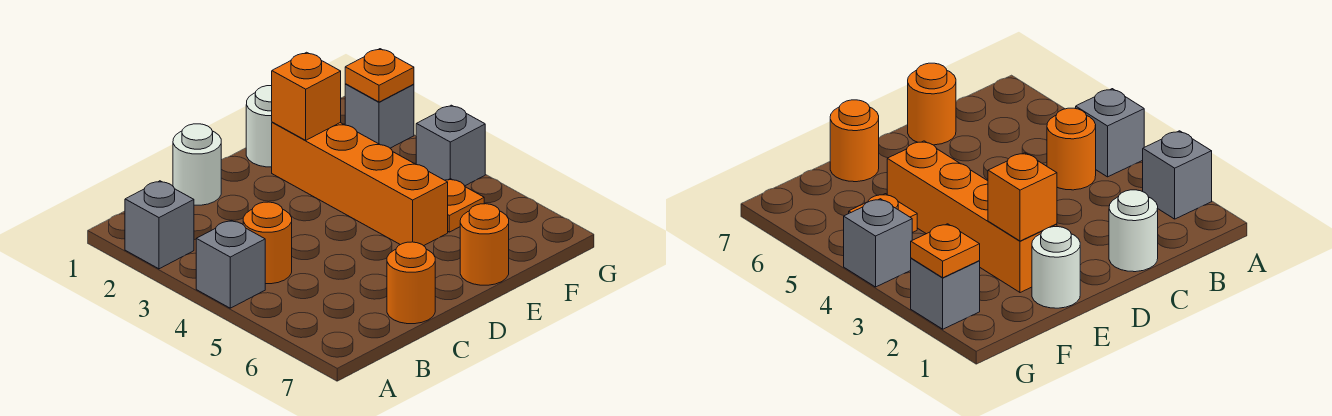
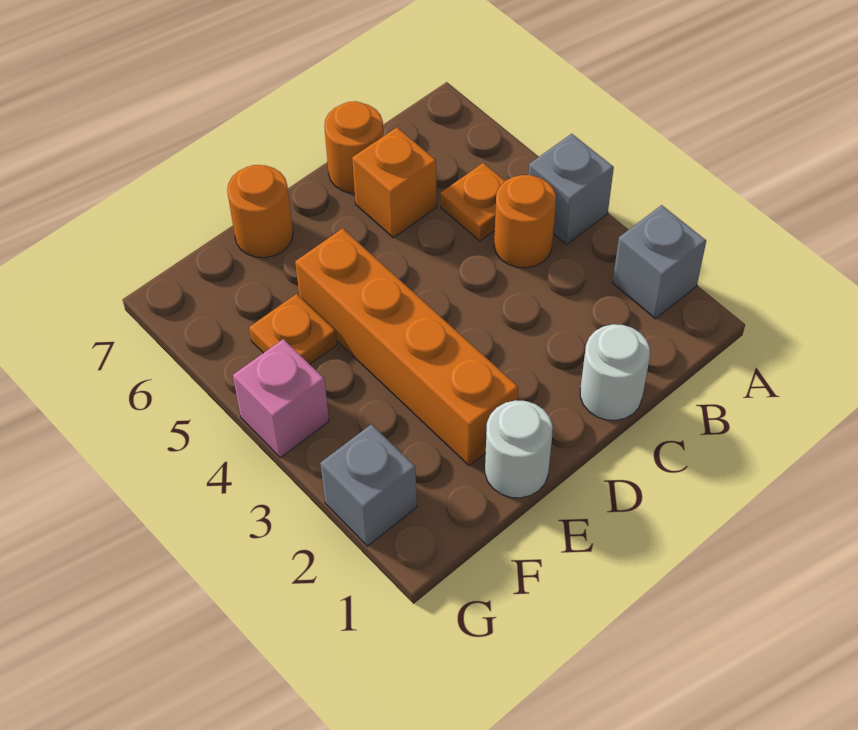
orange brick E2 level 2 -> orange brick C6 level 1
orange plate G2 level 2 -> orange plate B5 level 1
grey brick G4 level 1 -> pink brick G4 level 1

